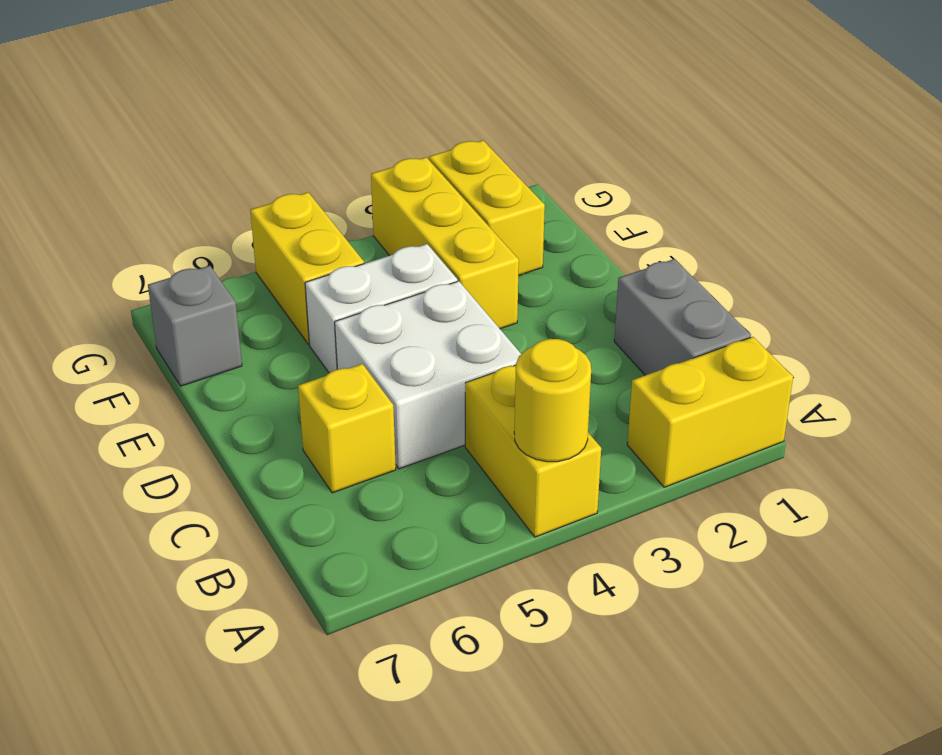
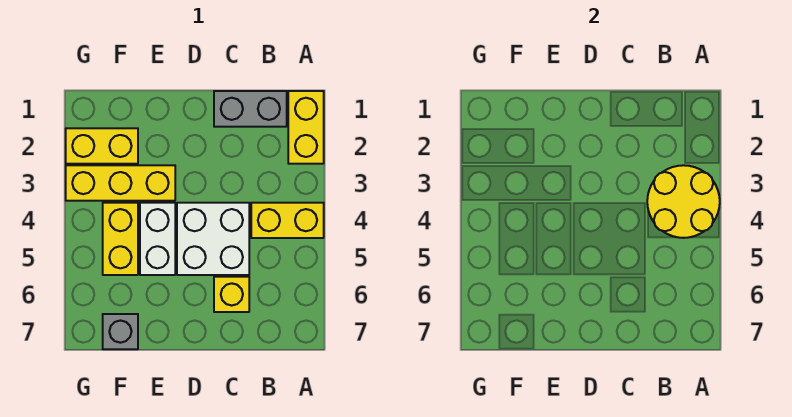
yellow round brick A4 level 2 -> yellow round brick A3:B4 level 2
yellow brick F5:G5 level 1 -> yellow brick F4:F5 level 1

